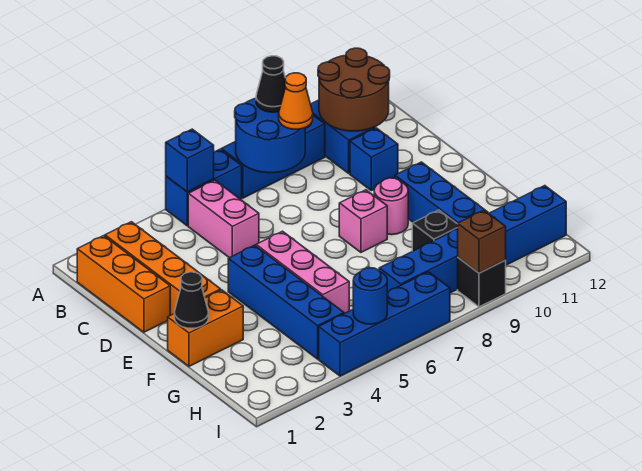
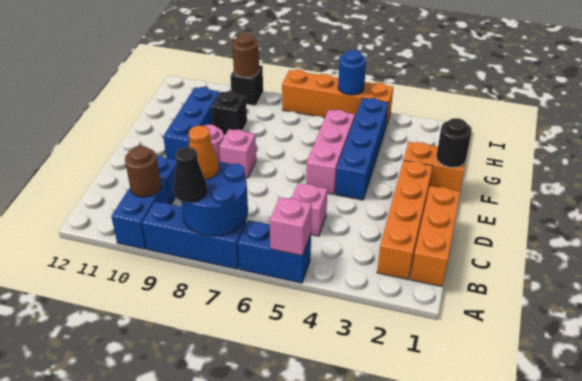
blue brick A5 level 2 -> pink brick A5 level 2
brown round brick A10:B11 level 2 -> brown round brick B10 level 2
pink brick B5:C5 level 1 -> pink brick C5 level 1
black cone F1 level 2 -> black round brick F1 level 2
blue brick H7:H12 level 1 -> none
blue brick I4:I7 level 1 -> orange brick I4:I7 level 1
brown brick I9 level 2 -> brown round brick I9 level 2

